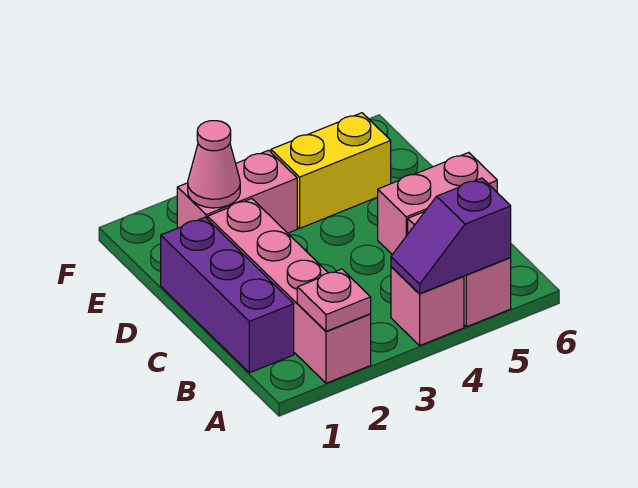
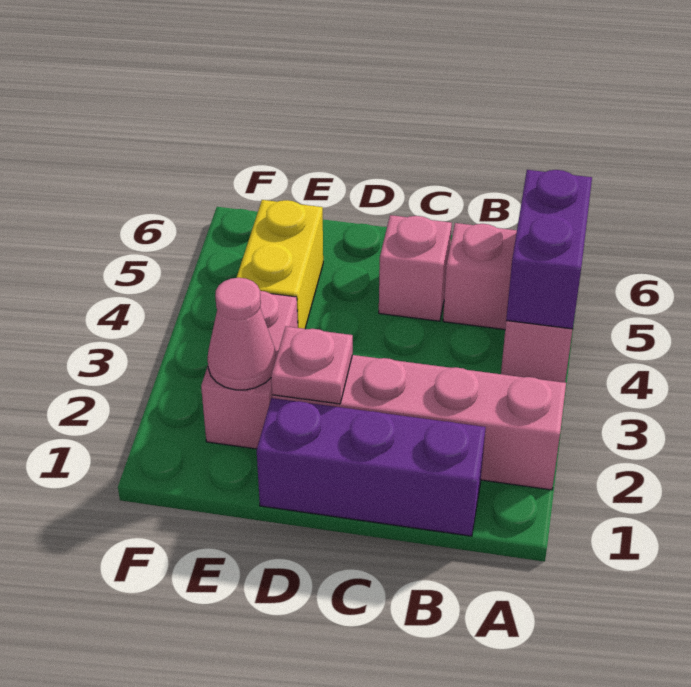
pink plate A2 level 2 -> pink plate D2 level 2
purple slope A4:A5 level 2 top 5 -> purple brick A4:A5 level 2
pink brick C5:C6 level 1 -> pink brick C5 level 1

